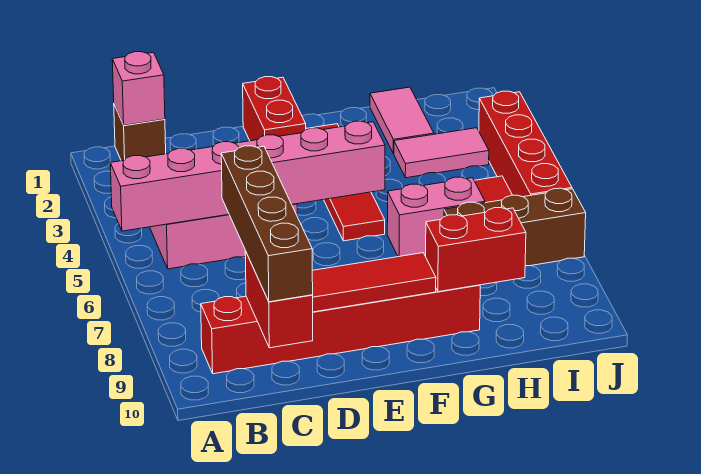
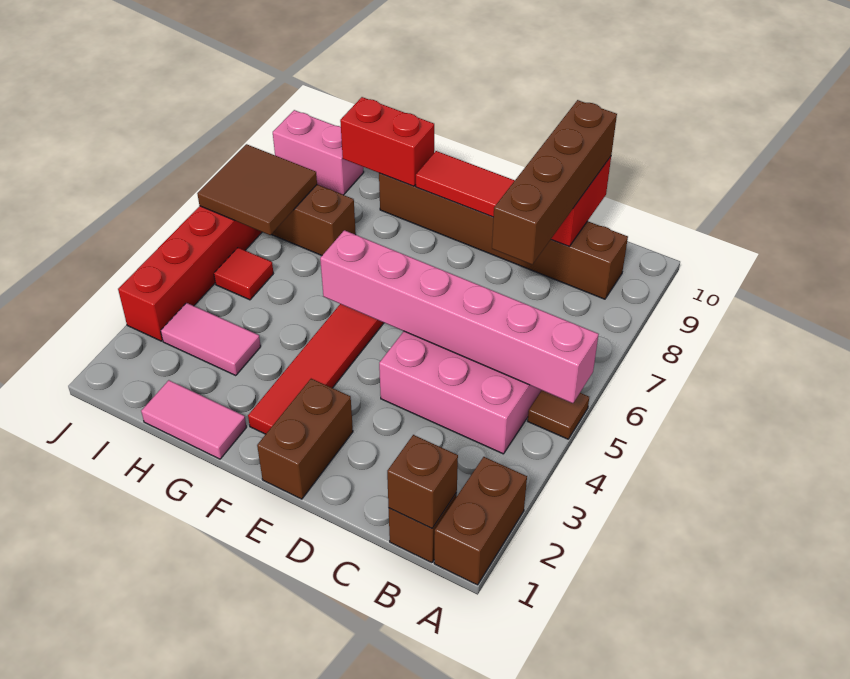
none -> brown brick A1:A2 level 1
none -> brown tile A5 level 1
pink brick B1 level 2 -> brown brick B1 level 2
red brick B9:G9 level 1 -> brown brick B9:G9 level 1
red brick E1:E2 level 1 -> brown brick E1:E2 level 1
pink brick G6:H6 level 1 -> pink brick I9:J9 level 1
pink tile H1:H2 level 1 -> pink tile G1:H1 level 1
none -> brown tile I6:J7 level 2

